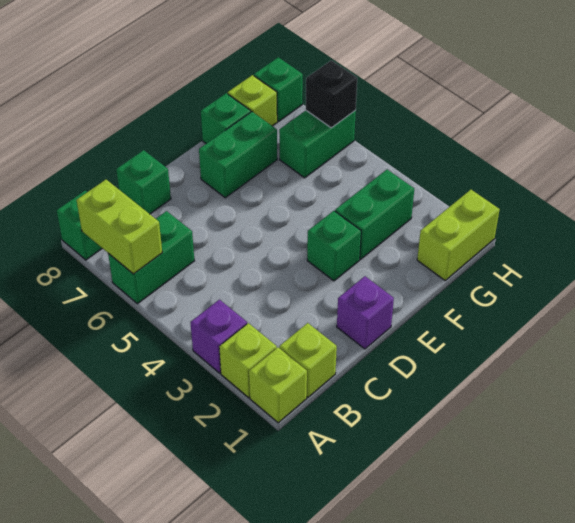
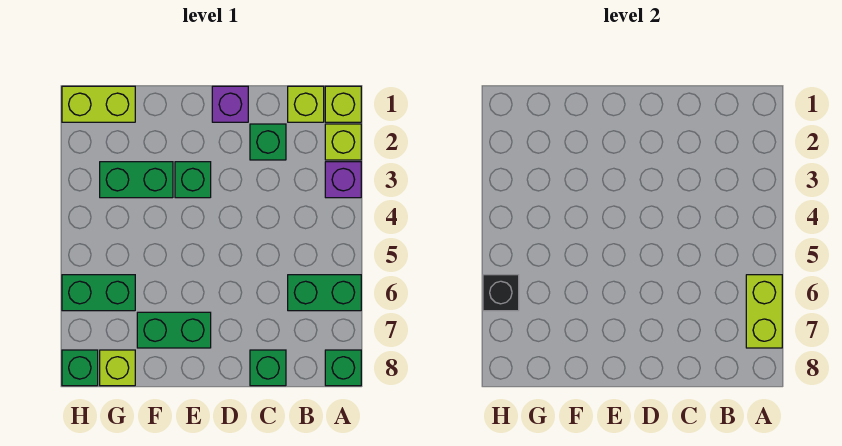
green brick F8 level 1 -> green brick C2 level 1

